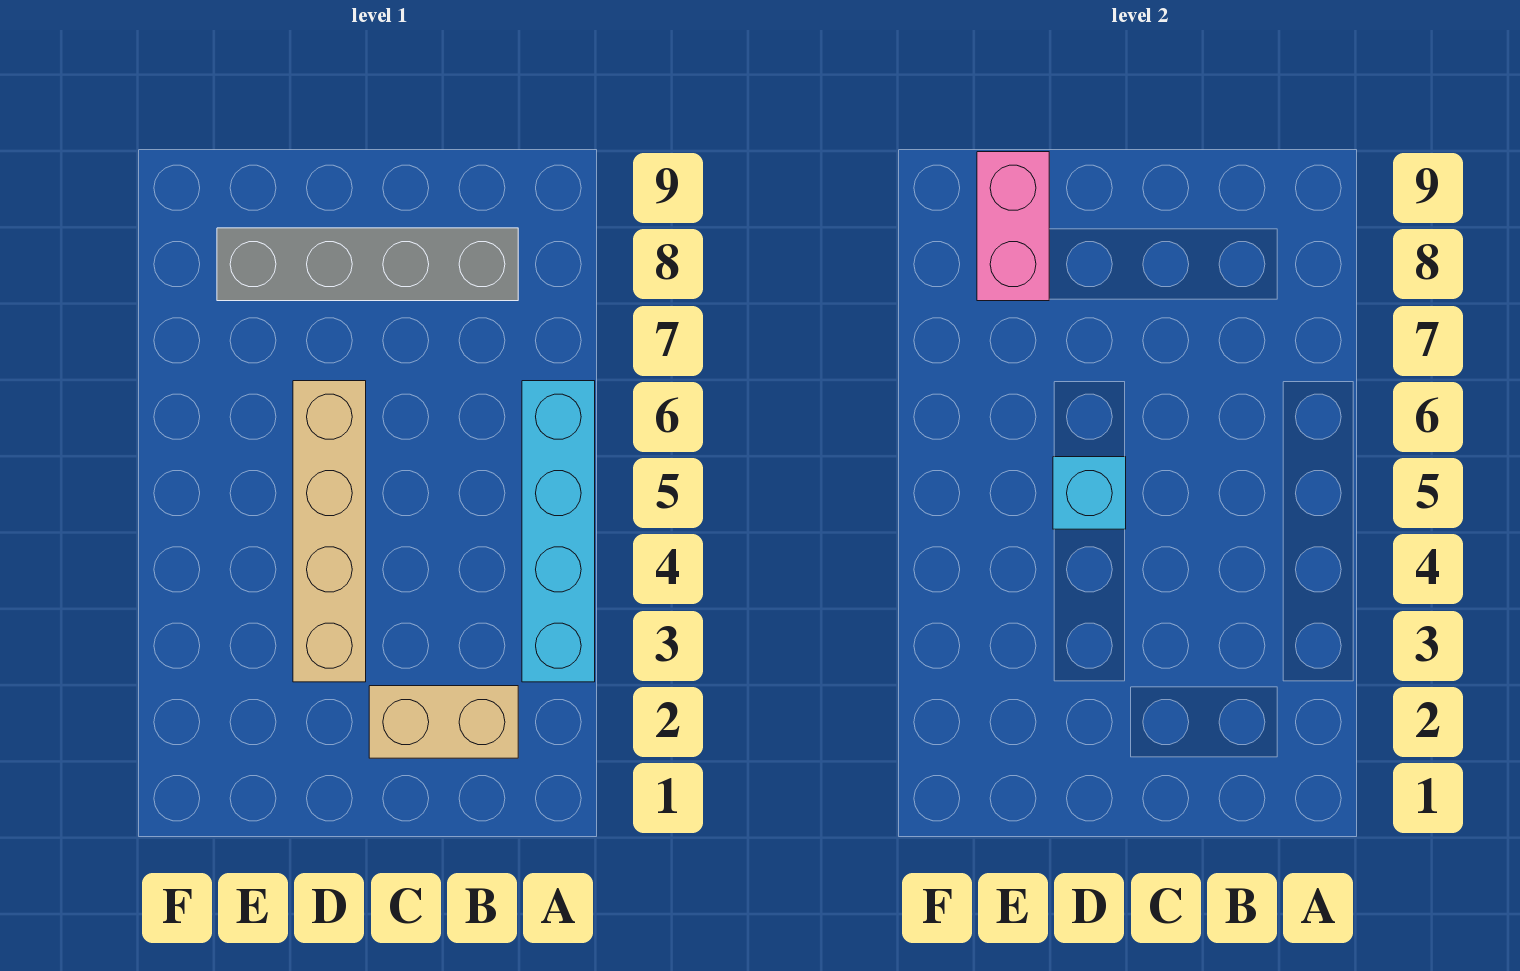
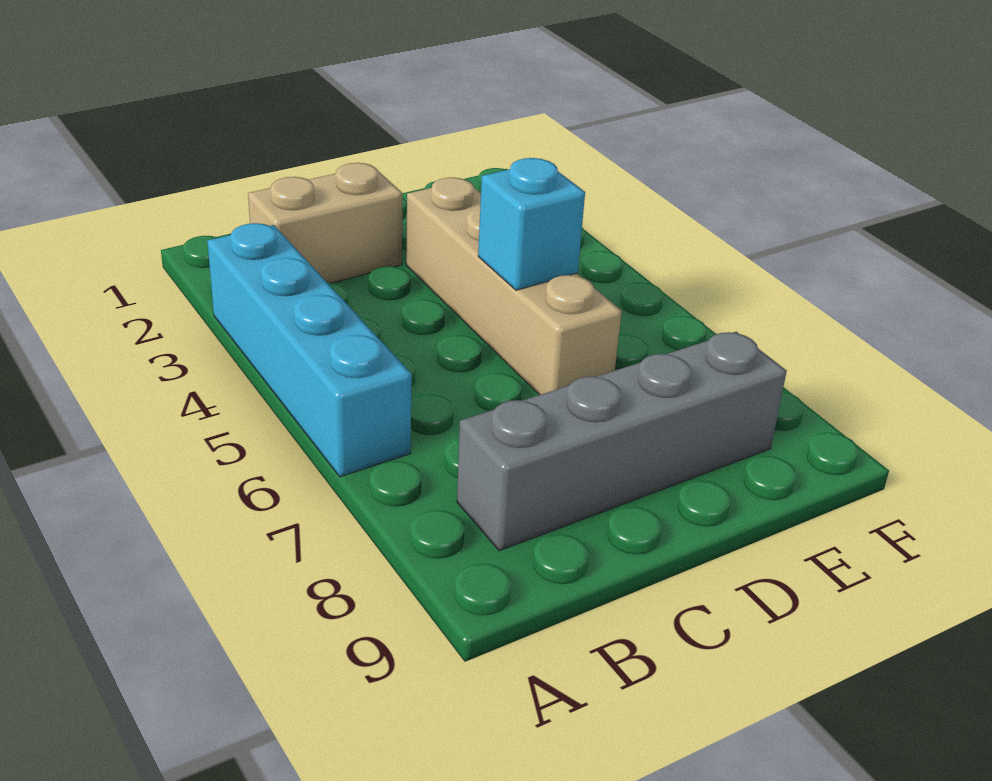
pink brick E8:E9 level 2 -> none

